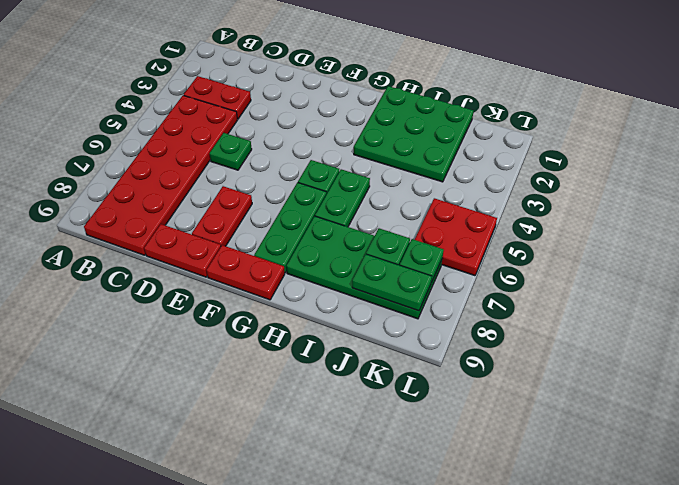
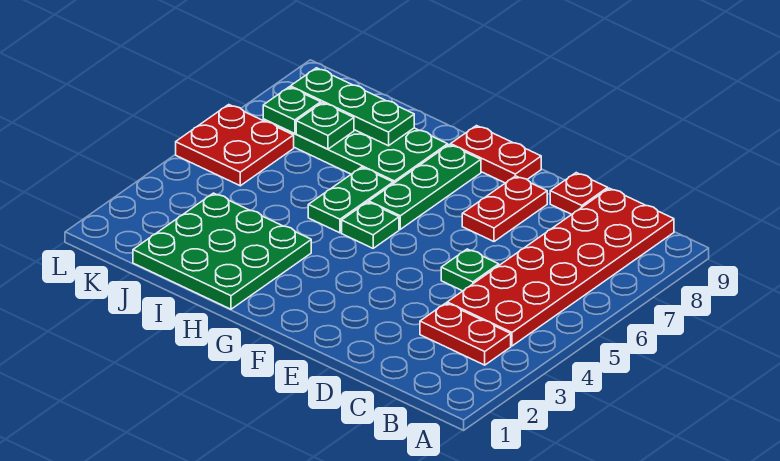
red plate D9:E9 level 1 -> red plate D9 level 1
green plate J8:K8 level 2 -> green plate I8:K8 level 2

